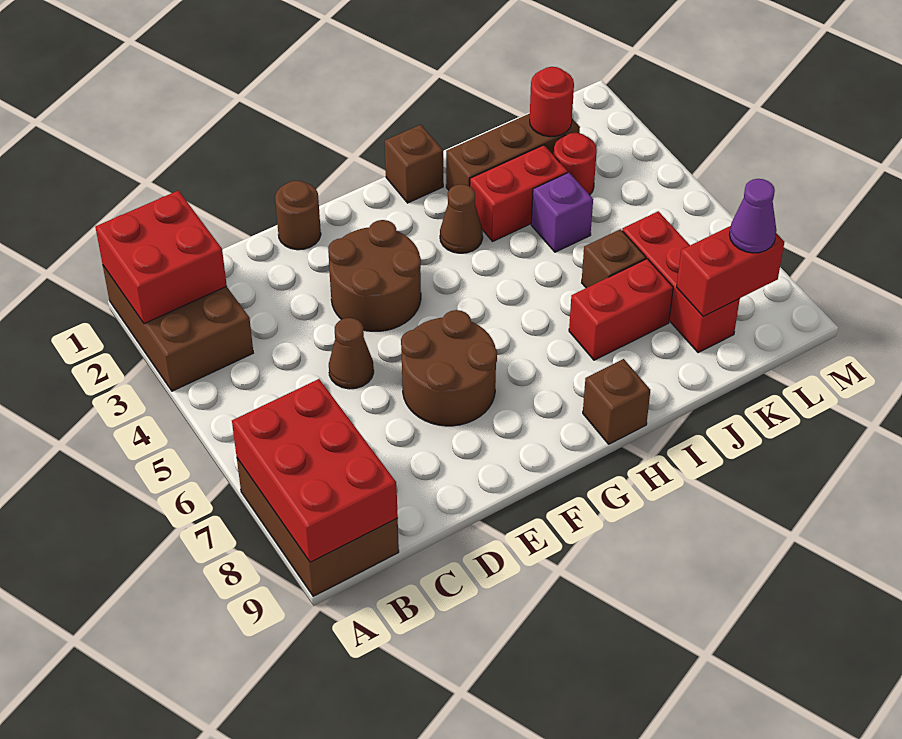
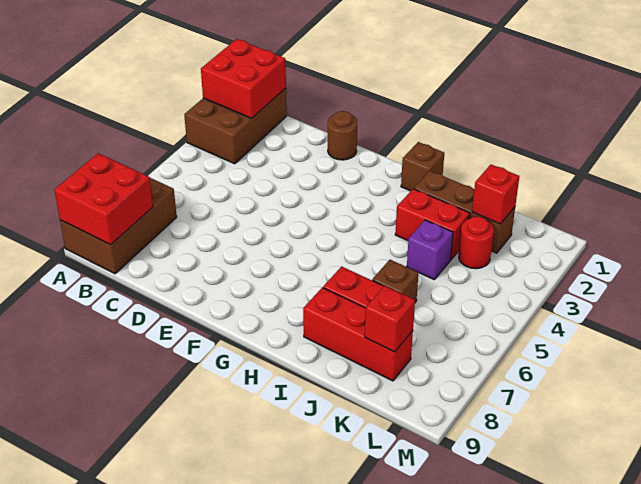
red brick A7:B9 level 2 -> red brick A8:B9 level 2
brown cone D5 level 1 -> none
brown round brick E3:F4 level 1 -> none
brown round brick E6:F7 level 1 -> none
brown cone H3 level 1 -> none
brown brick H9 level 1 -> none
red round brick K2 level 2 -> red brick K2 level 2
red brick K6:K8 level 1 -> red brick I8:K8 level 1
red brick K8:L8 level 2 -> red brick K8 level 2
purple cone L8 level 3 -> none

